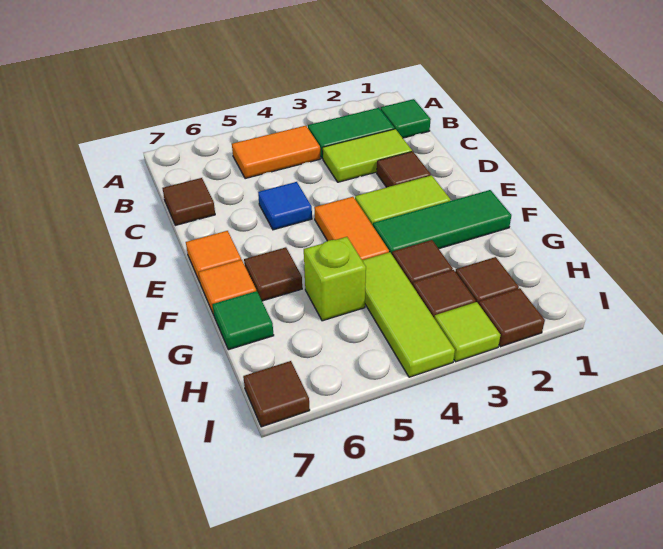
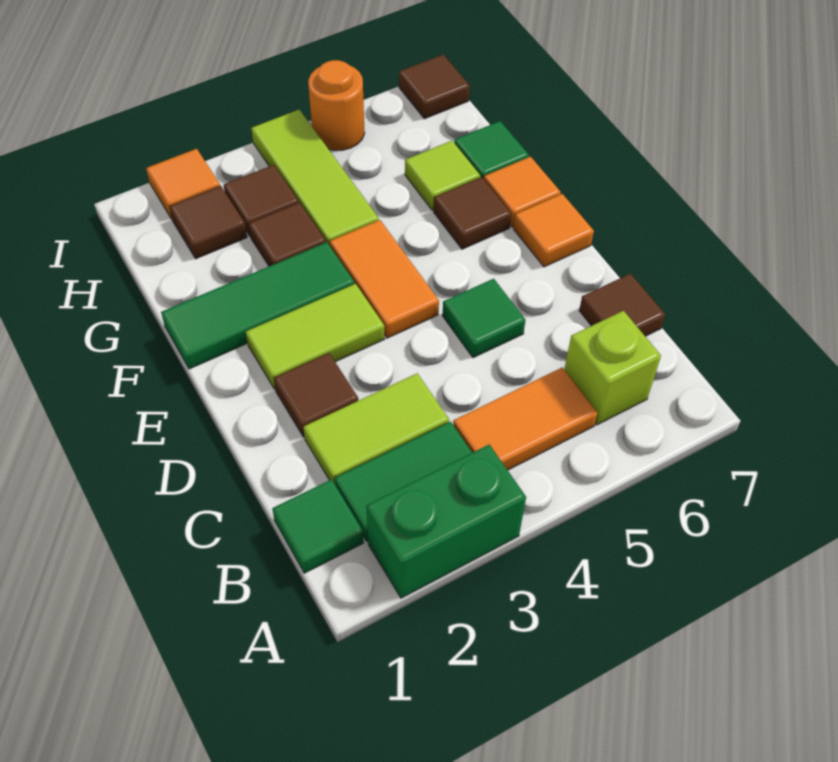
none -> green brick A2:A3 level 1
blue tile D5 level 1 -> green tile D5 level 1
lime brick G5 level 1 -> lime brick B6 level 1
brown tile I2 level 1 -> orange tile I2 level 1
lime tile I3 level 1 -> lime tile G6 level 1
none -> orange round brick I5 level 1

